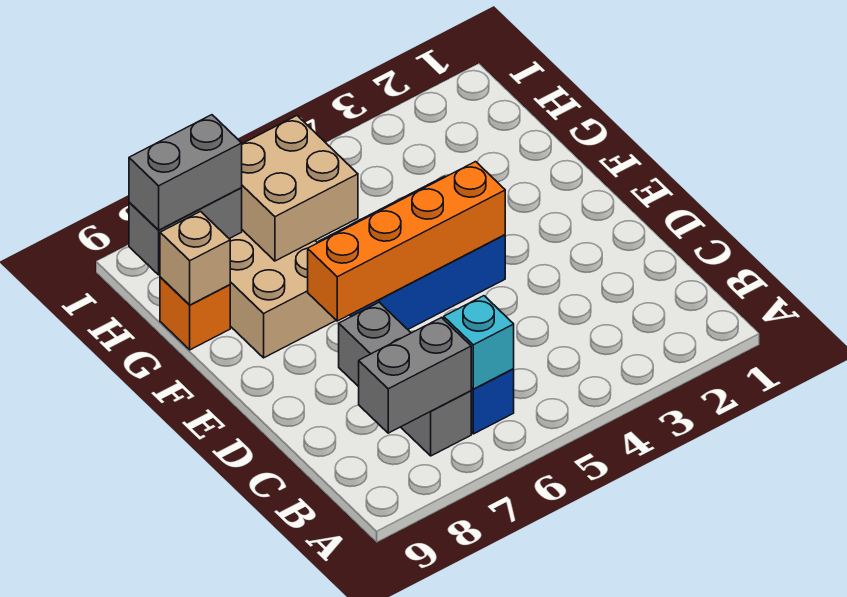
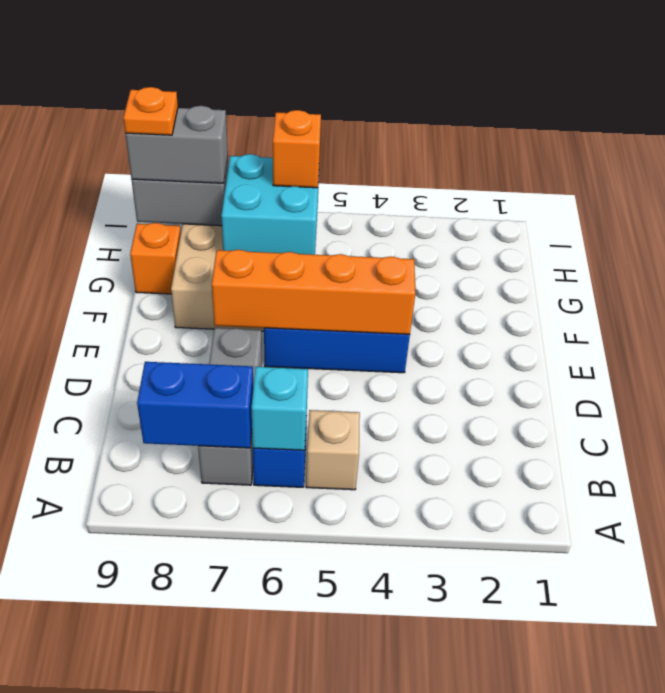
grey brick B7:B8 level 2 -> blue brick B7:B8 level 2
tan brick G6:H7 level 2 -> cyan brick G6:H7 level 2
tan brick G9 level 2 -> tan brick B5 level 1
none -> orange brick H6 level 3
none -> orange plate H9 level 4

